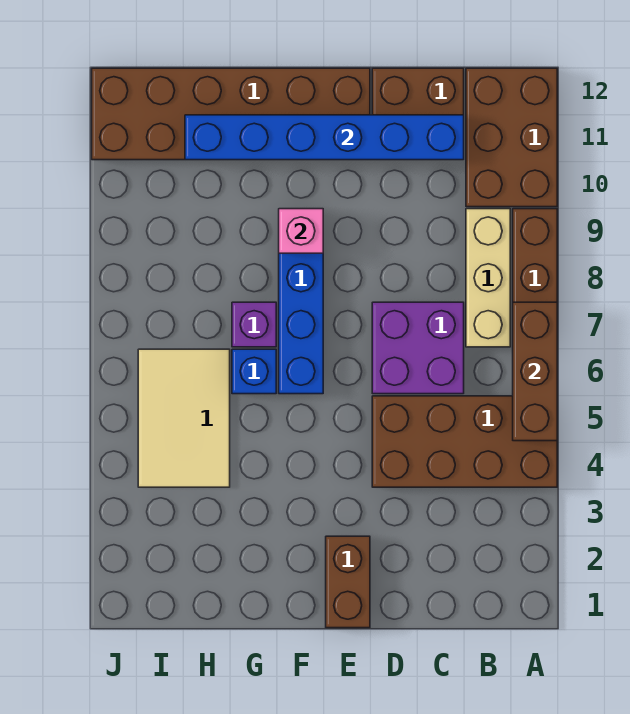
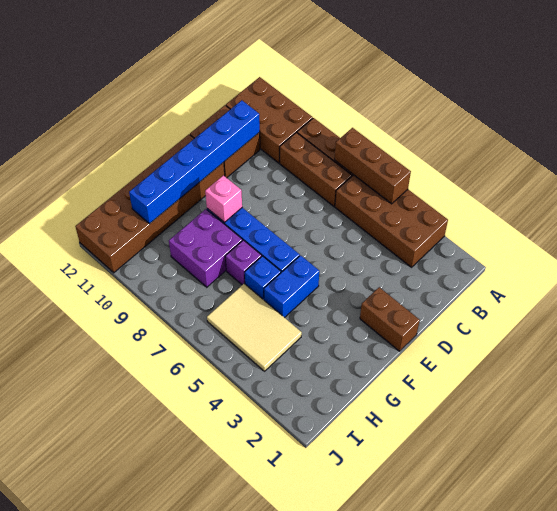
brown brick A4:D5 level 1 -> brown brick A3:B6 level 1
tan brick B7:B9 level 1 -> brown brick B7:B9 level 1
purple brick C6:D7 level 1 -> purple brick G8:H9 level 1
none -> blue brick F5:G5 level 1

